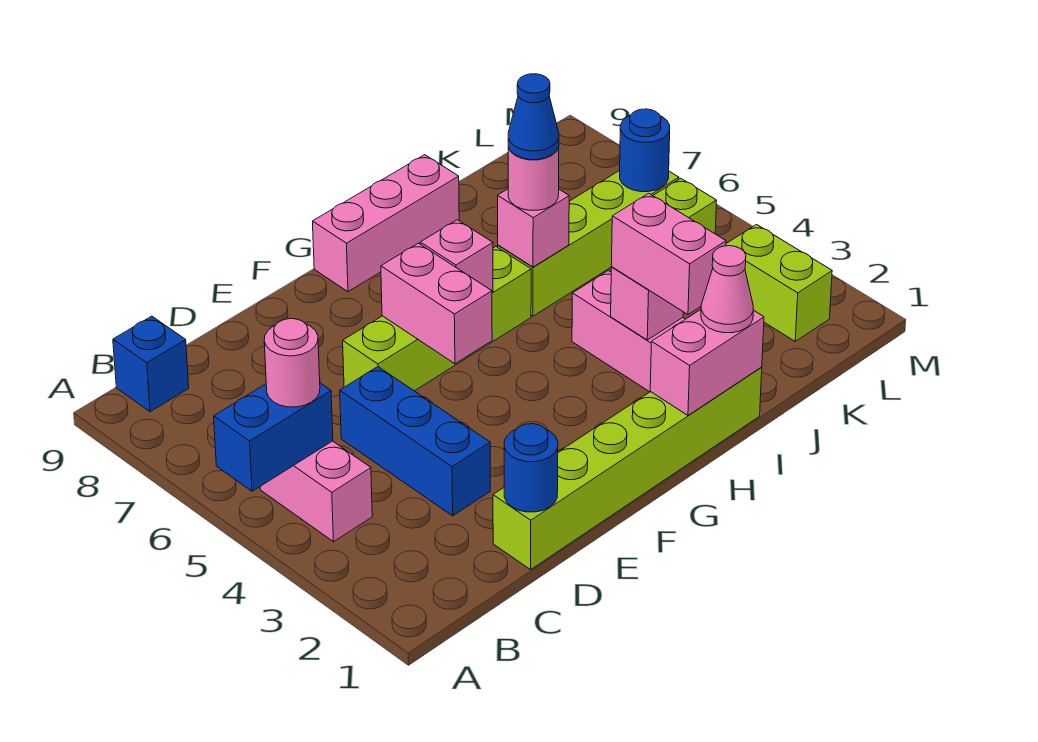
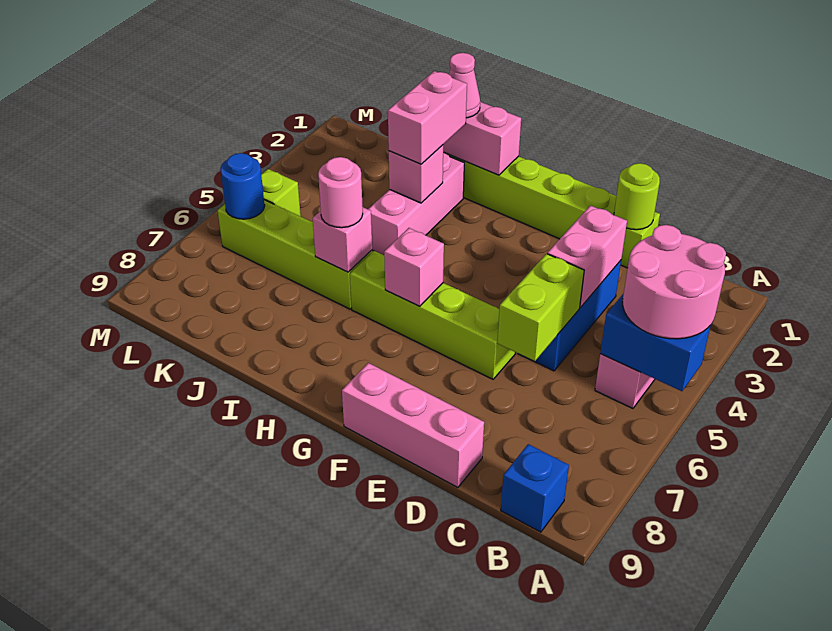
pink round brick B5 level 3 -> pink round brick A4:B5 level 3
blue round brick D1 level 2 -> lime round brick D1 level 2
pink brick F5:F6 level 2 -> pink brick D3:D4 level 2
pink brick G9:I9 level 1 -> pink brick D9:F9 level 1
blue cone I6 level 4 -> none
lime brick L2:L3 level 1 -> lime brick D5:D6 level 2

